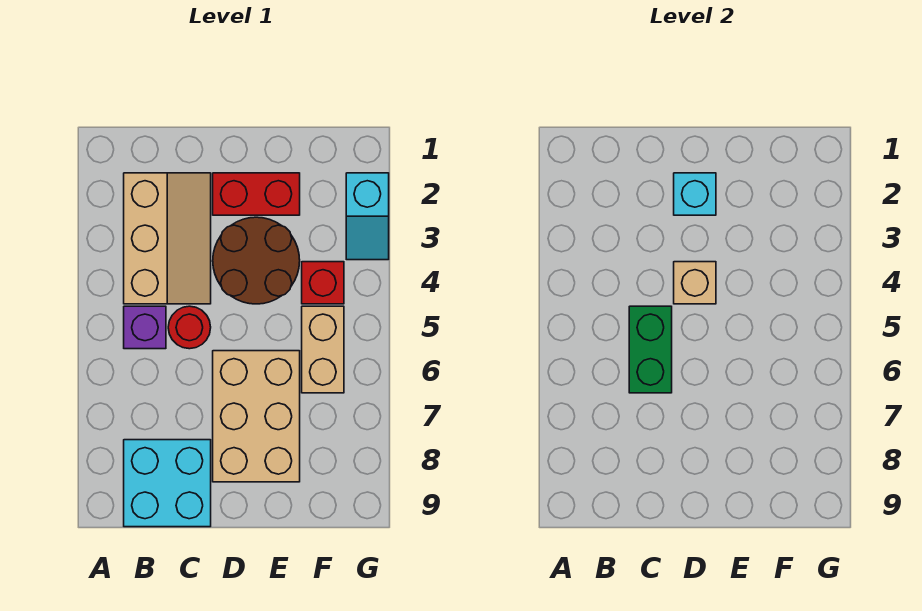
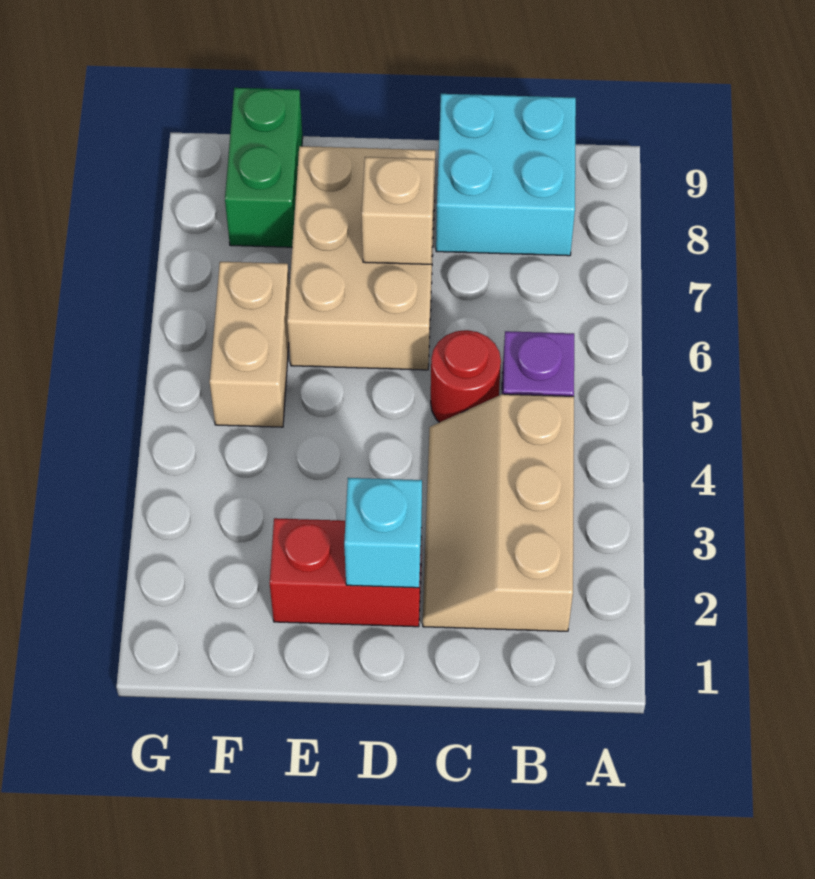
green brick C5:C6 level 2 -> green brick F8:F9 level 1
brown round brick D3:E4 level 1 -> none
tan brick D4 level 2 -> tan brick D7 level 2
red brick F4 level 1 -> none
cyan slope G2:G3 level 1 top 2 -> none

